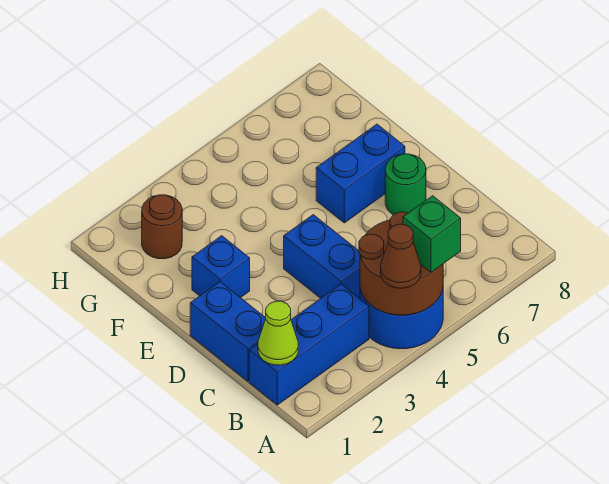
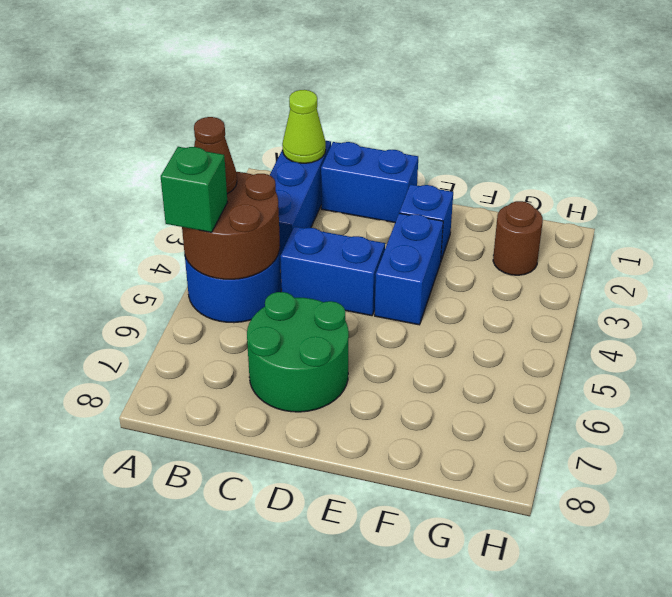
green round brick D7 level 1 -> green round brick C6:D7 level 1
blue brick E6:E7 level 1 -> blue brick E3:E4 level 1

